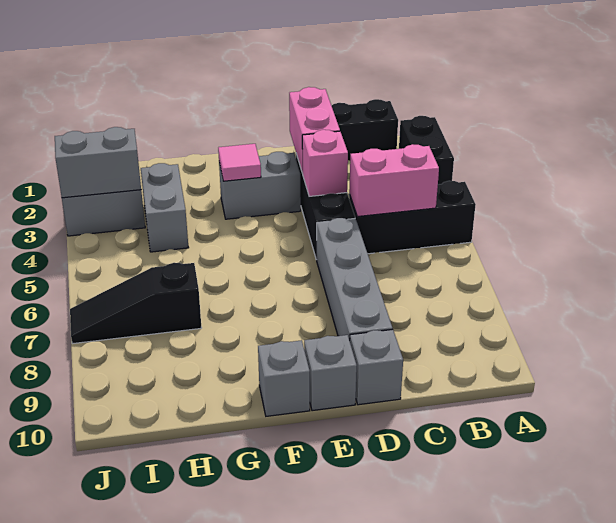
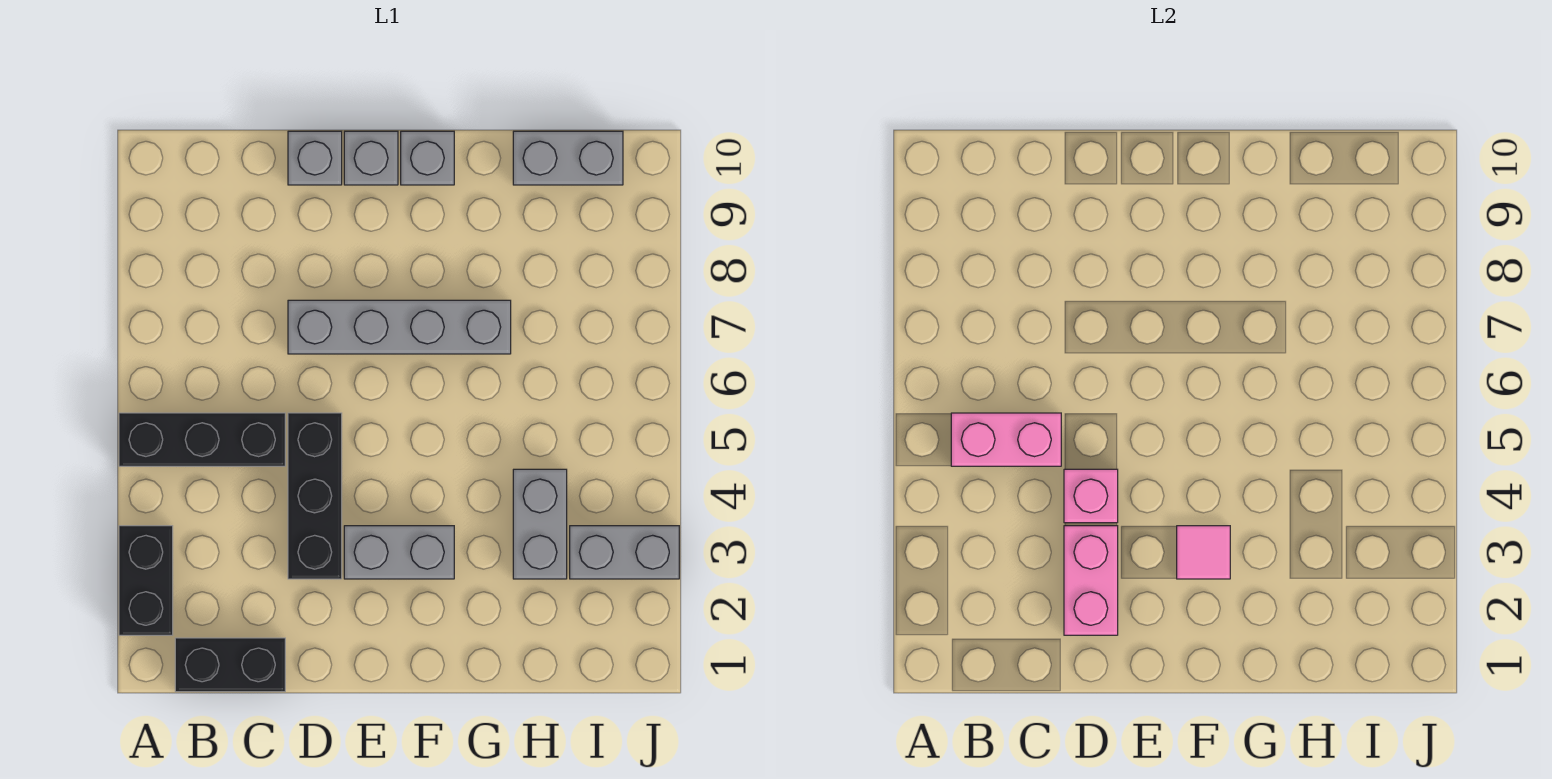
grey brick D6:D9 level 1 -> grey brick D7:G7 level 1
black slope H7:J7 level 1 top H -> none
grey brick I3:J3 level 2 -> grey brick H10:I10 level 1

